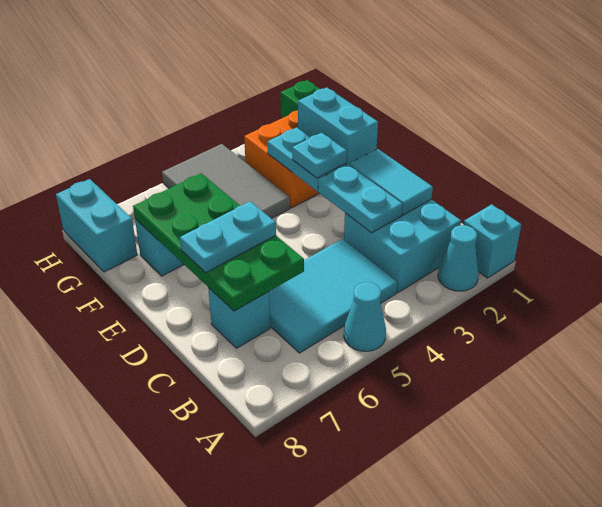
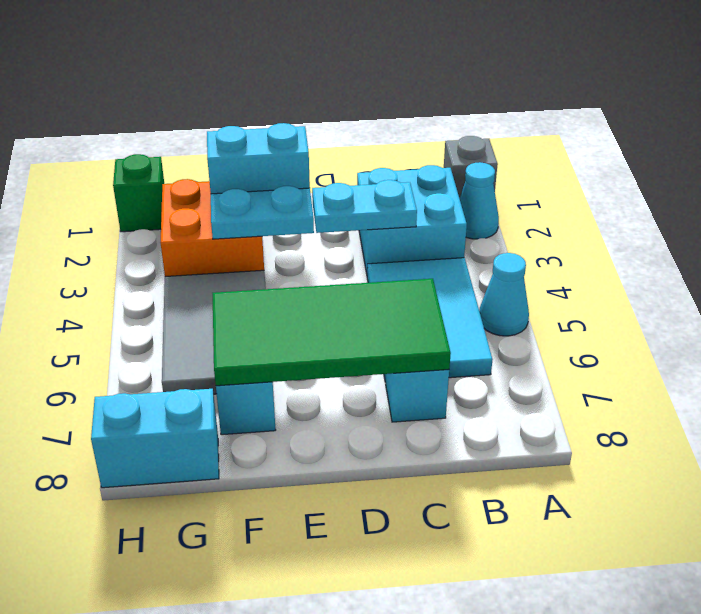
cyan brick A1 level 1 -> grey brick A1 level 1
cyan tile C2:D2 level 2 -> none
green plate C6:F7 level 2 -> green tile C6:F7 level 2
cyan plate D6:D7 level 3 -> none
cyan plate E3 level 3 -> none
grey tile F4:H5 level 1 -> grey tile F4:G6 level 1

